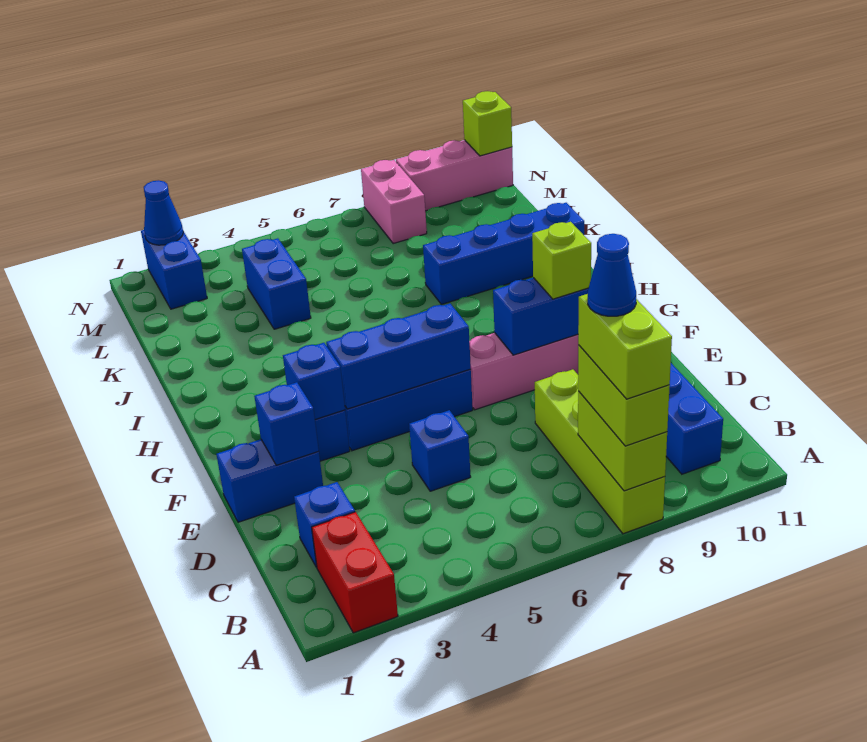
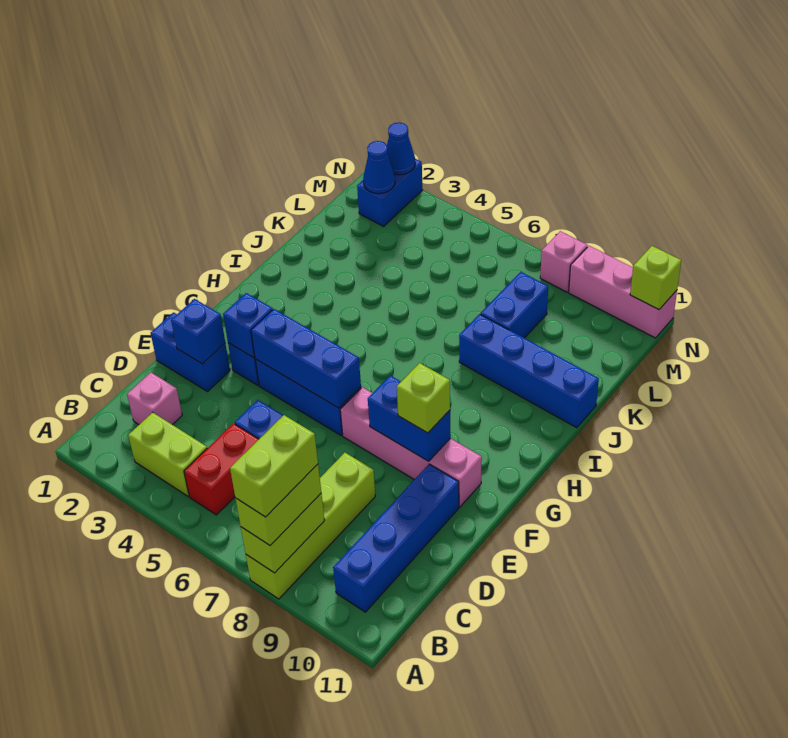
red brick A2:B2 level 1 -> red brick B5:C5 level 1
none -> lime brick B3:B4 level 1
blue cone B8 level 5 -> blue cone M2 level 2
blue brick C2 level 1 -> pink brick C2 level 1
blue brick K4:L4 level 1 -> blue brick K8:L8 level 1
pink brick M8:N8 level 1 -> pink brick N8 level 1

